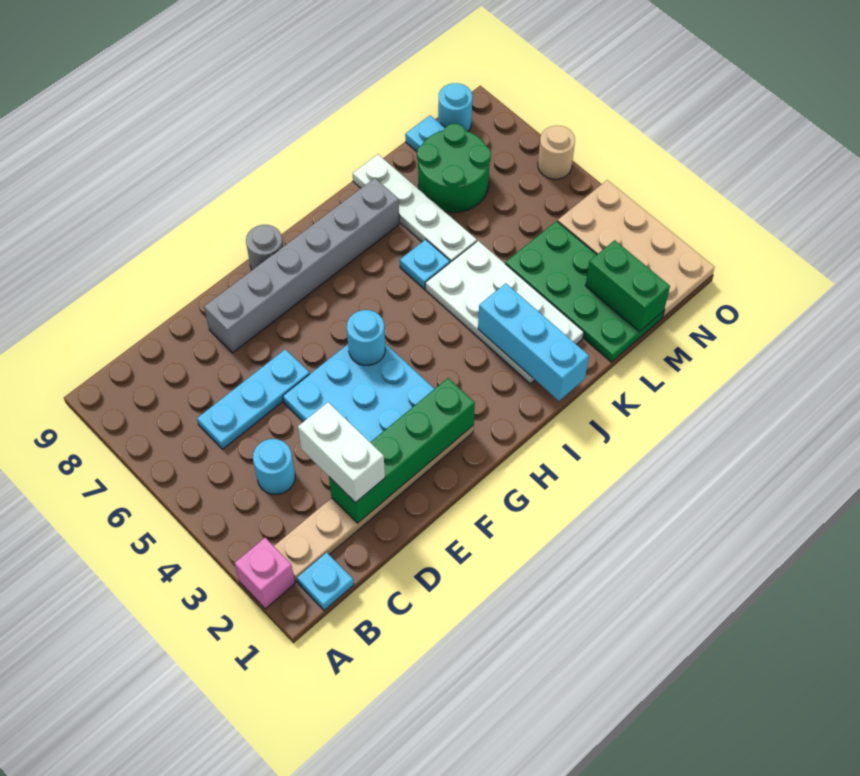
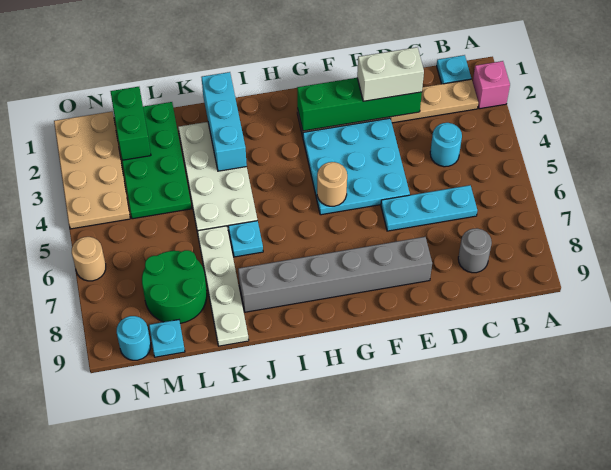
white brick D2:D3 level 3 -> white brick D2:E2 level 3
cyan round brick G5 level 2 -> tan round brick G5 level 2
grey round brick G9 level 1 -> grey round brick C8 level 1

